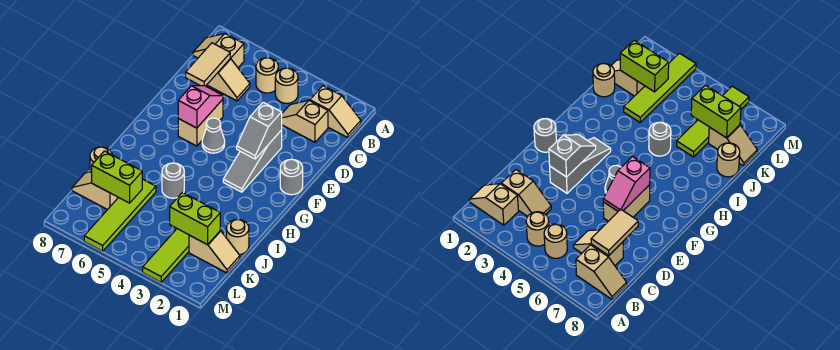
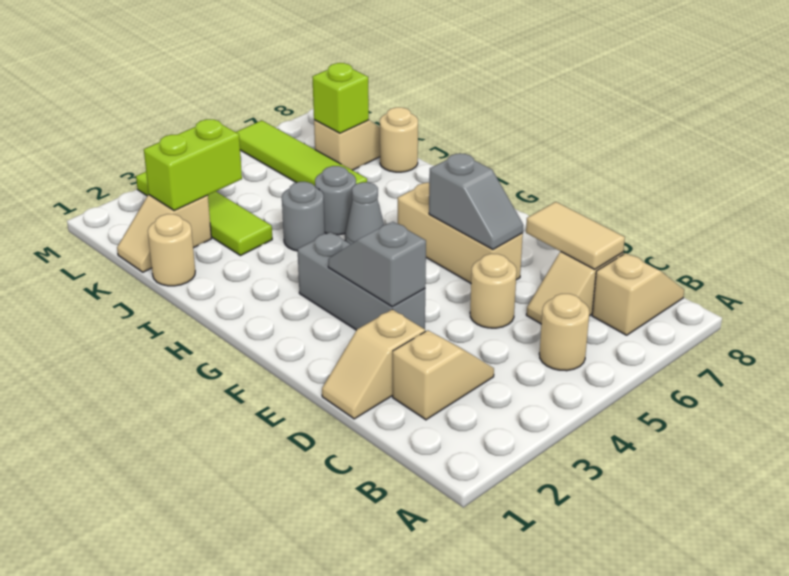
tan slope B1:B2 level 1 top 2 -> tan slope D1:D2 level 1 top 2
tan round brick B4 level 1 -> tan round brick D5 level 1
grey slope E3:G3 level 1 top E -> grey brick E3:G3 level 1
tan brick E6:F6 level 1 -> tan brick E6:G6 level 1
pink slope E6:F6 level 2 top F -> grey slope E6:F6 level 2 top F
grey round brick F1 level 1 -> grey round brick I4 level 1
grey cone F5 level 1 -> grey cone H5 level 1
lime brick K6:K7 level 2 -> lime brick K7 level 2

